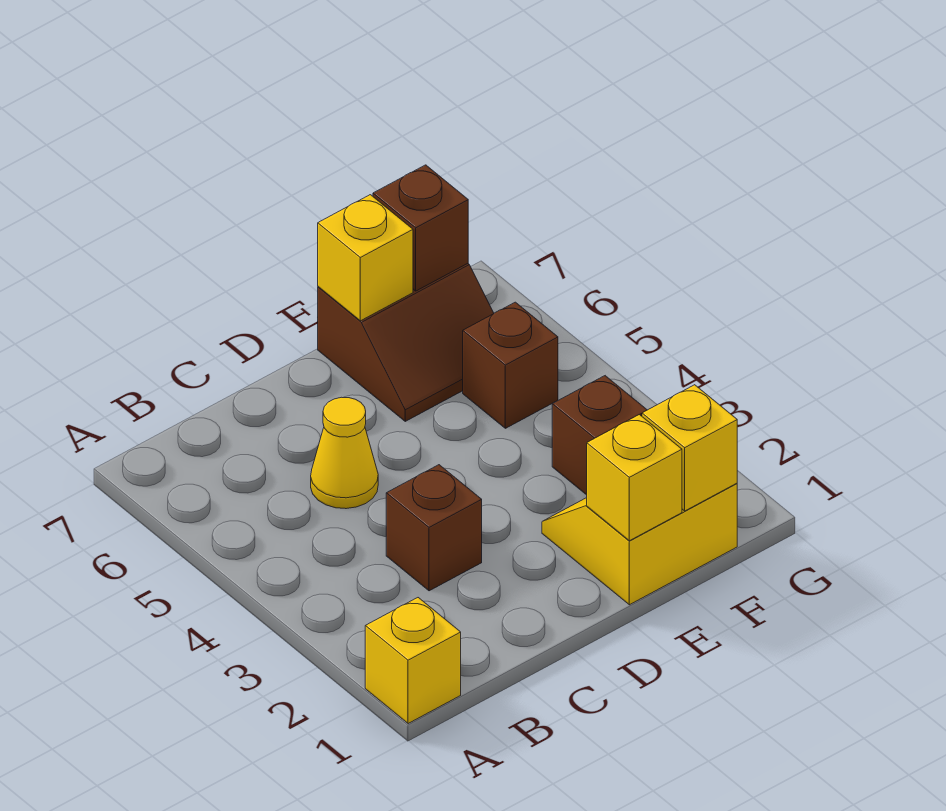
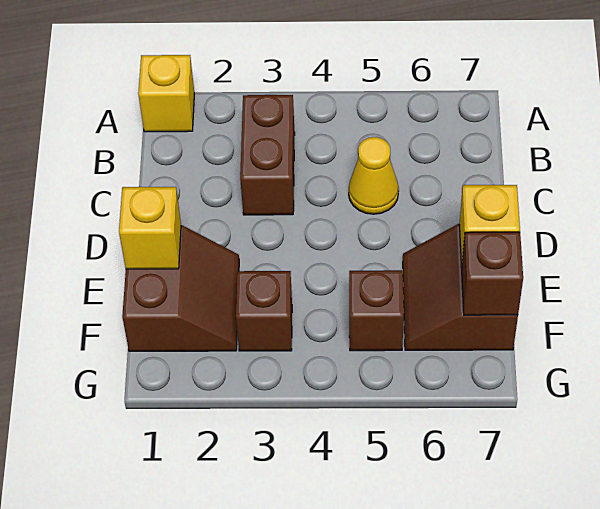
brown brick C3 level 1 -> brown brick B3:C3 level 1
yellow slope E1:F2 level 1 top 1 -> brown slope E1:F2 level 1 top 1
yellow brick F1 level 2 -> none

